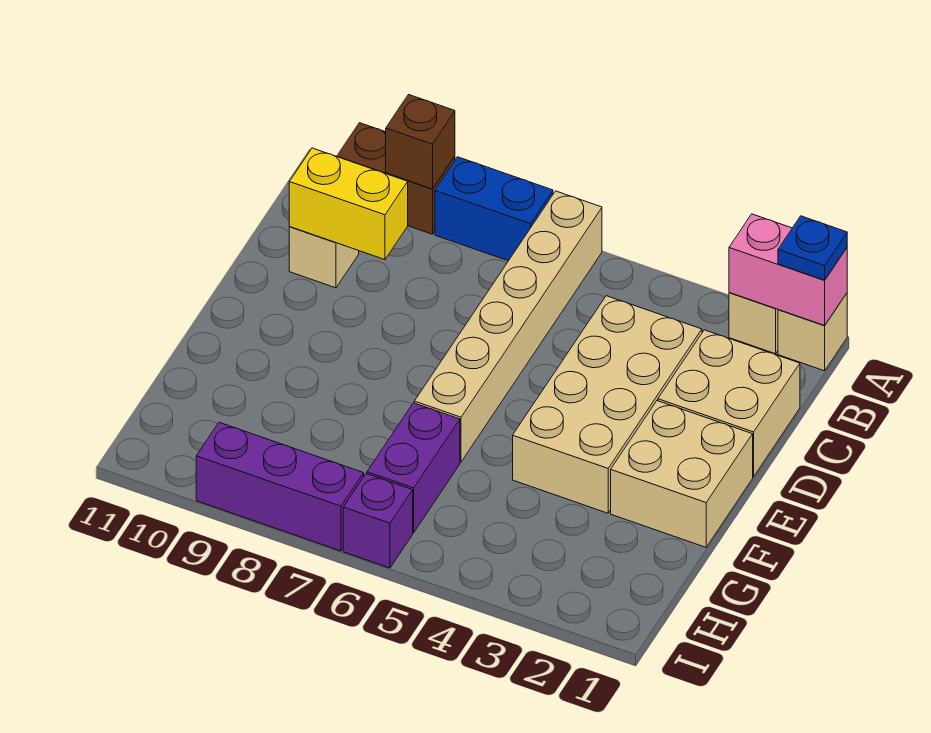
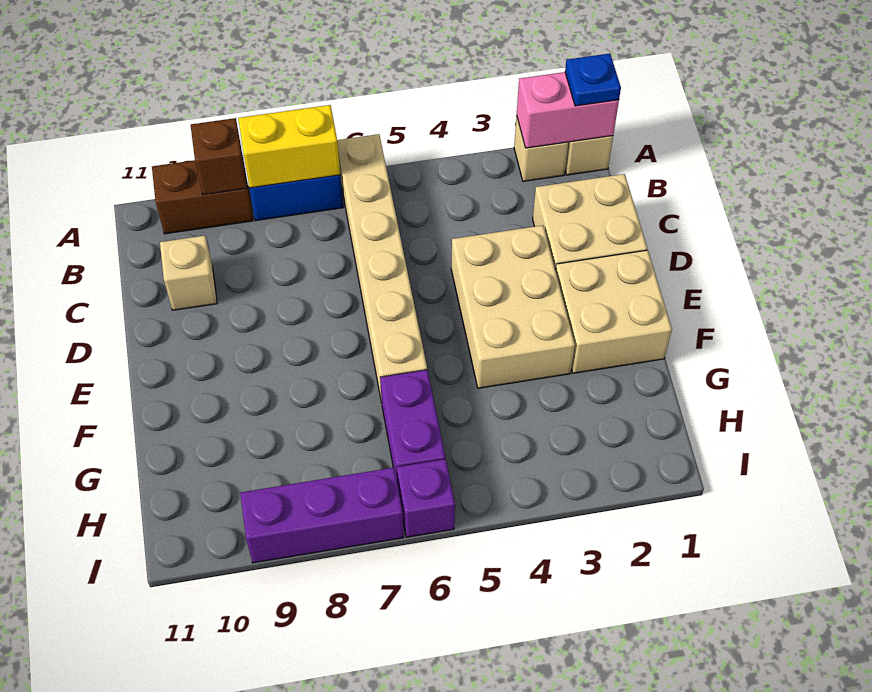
tan brick C3:F4 level 1 -> tan brick D3:F4 level 1
yellow brick C9:C10 level 2 -> yellow brick A7:A8 level 2

